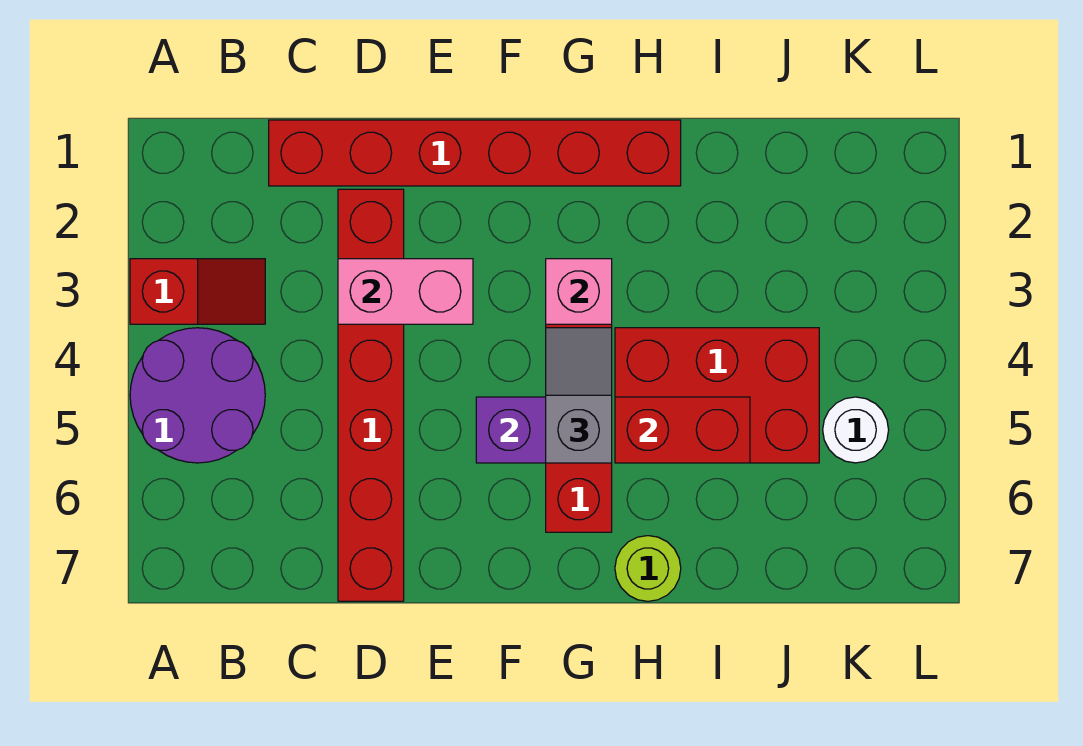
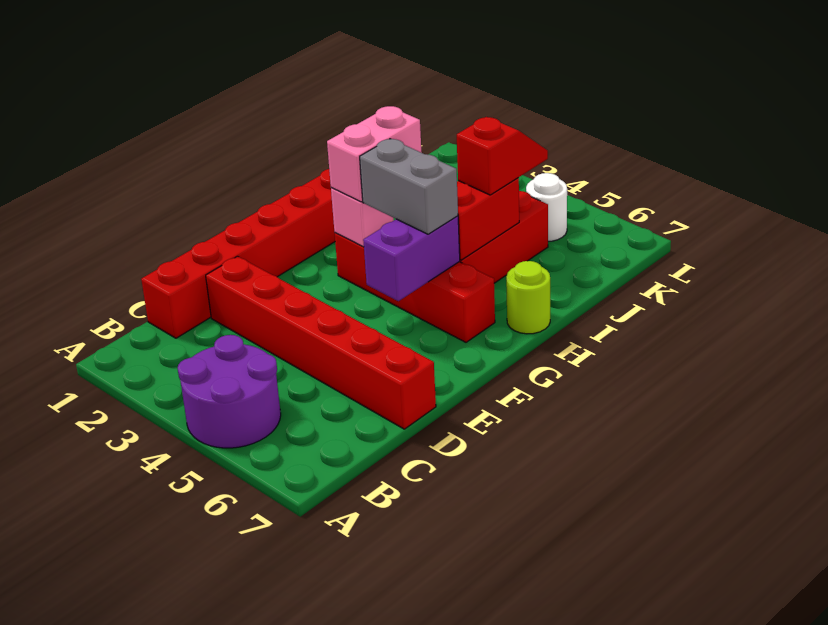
red slope A3:B3 level 1 top A -> red slope I5:J5 level 3 top I
pink brick D3:E3 level 2 -> pink brick G3:H3 level 3
grey slope G4:G5 level 3 top 5 -> grey brick G4:G5 level 3

